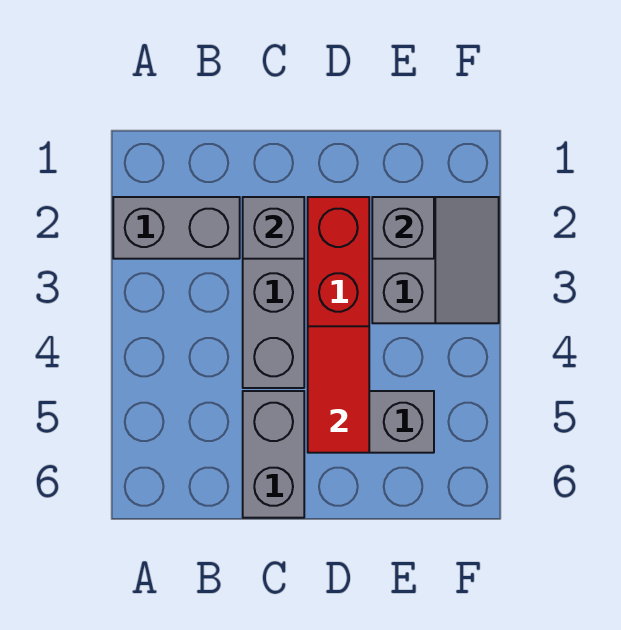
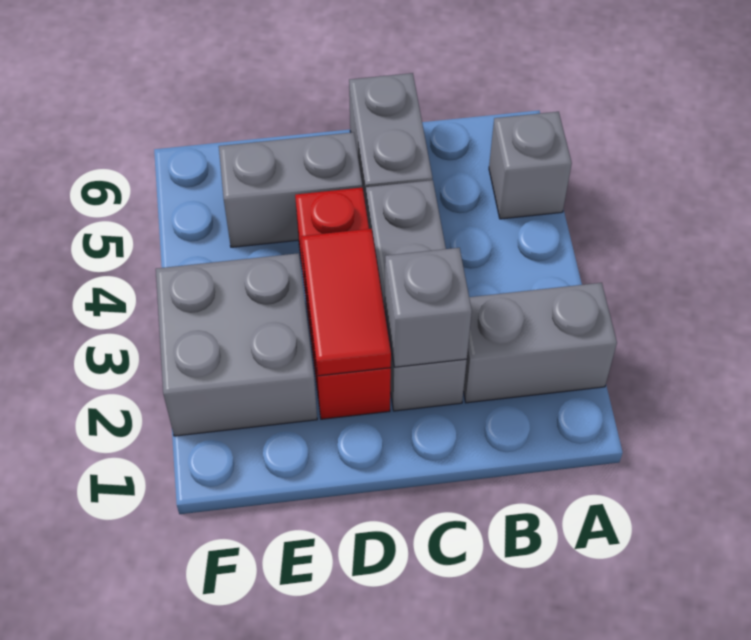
red tile D4:D5 level 2 -> red tile D2:D3 level 2
grey slope E2:F3 level 1 top E -> grey brick E2:F3 level 1
grey brick E2 level 2 -> grey brick A5 level 1

